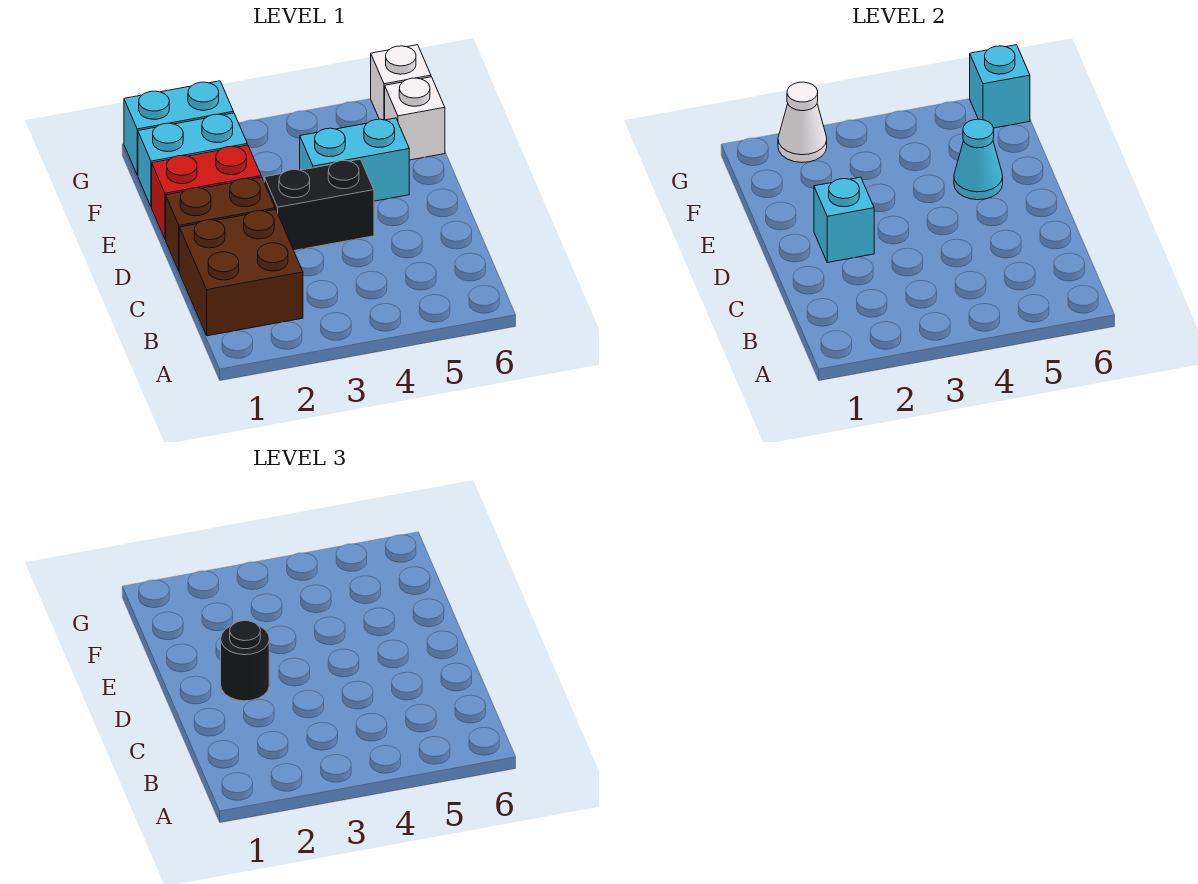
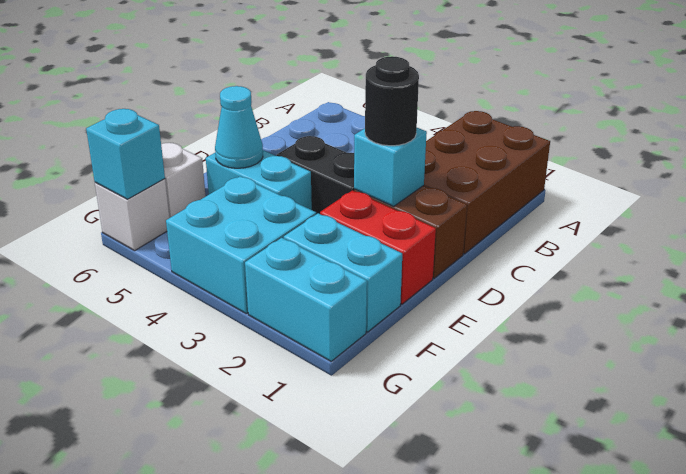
brown brick B1:C2 level 1 -> brown brick A1:C2 level 1
none -> cyan brick F3:G4 level 1
white cone G2 level 2 -> none

